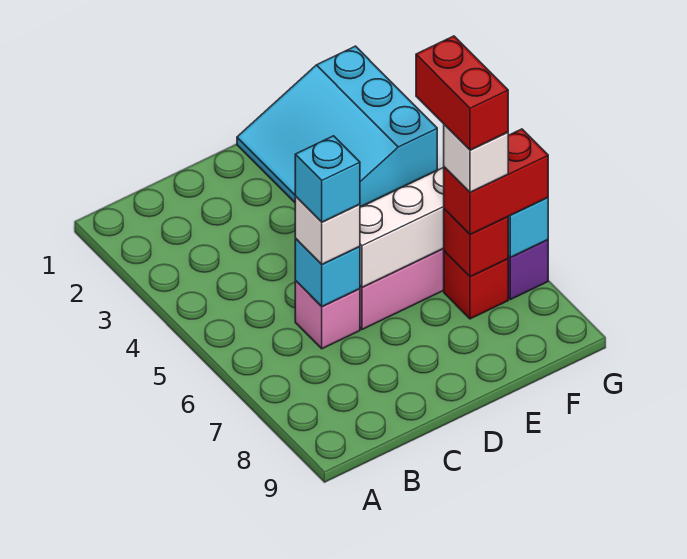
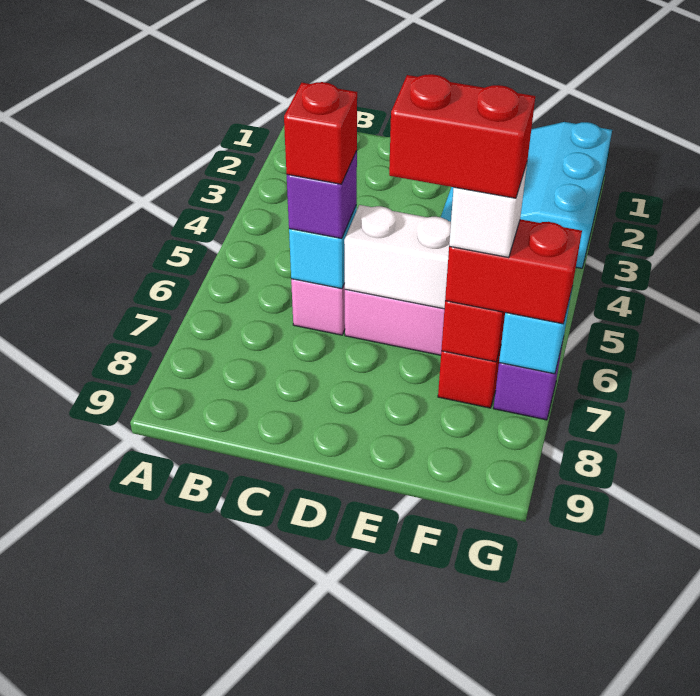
white brick C6 level 3 -> purple brick C6 level 3
cyan brick C6 level 4 -> red brick C6 level 4
red brick F6:F7 level 5 -> red brick E7:F7 level 5

